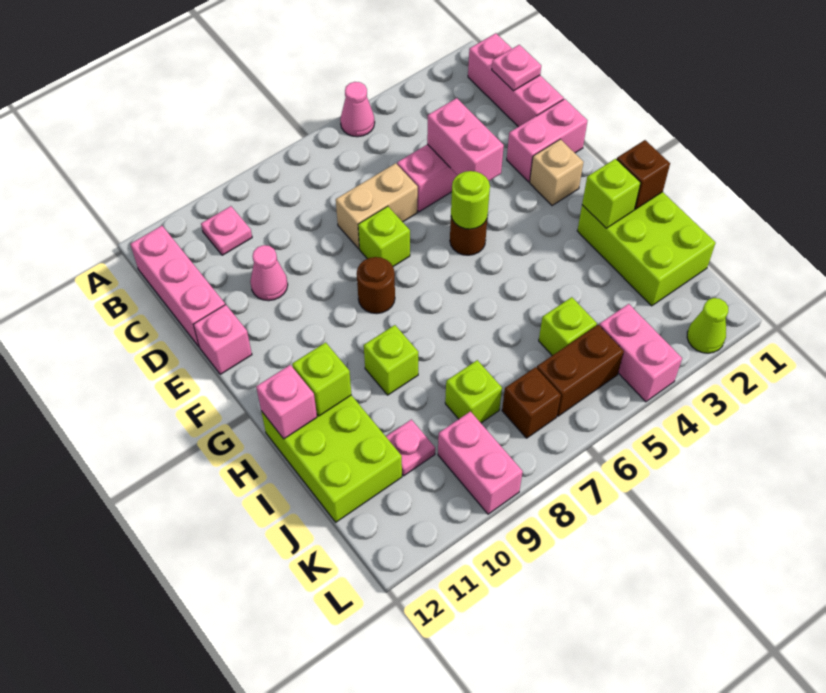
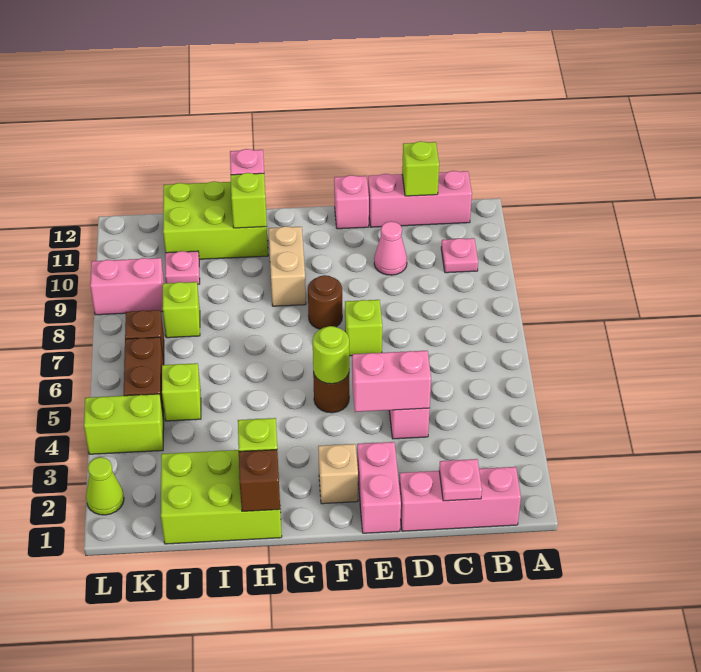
pink cone A5 level 1 -> none
tan brick D6:D7 level 1 -> tan brick G9:G10 level 1
lime brick H9 level 1 -> lime brick C12 level 2
pink brick K4:L4 level 1 -> lime brick K4:L4 level 1

